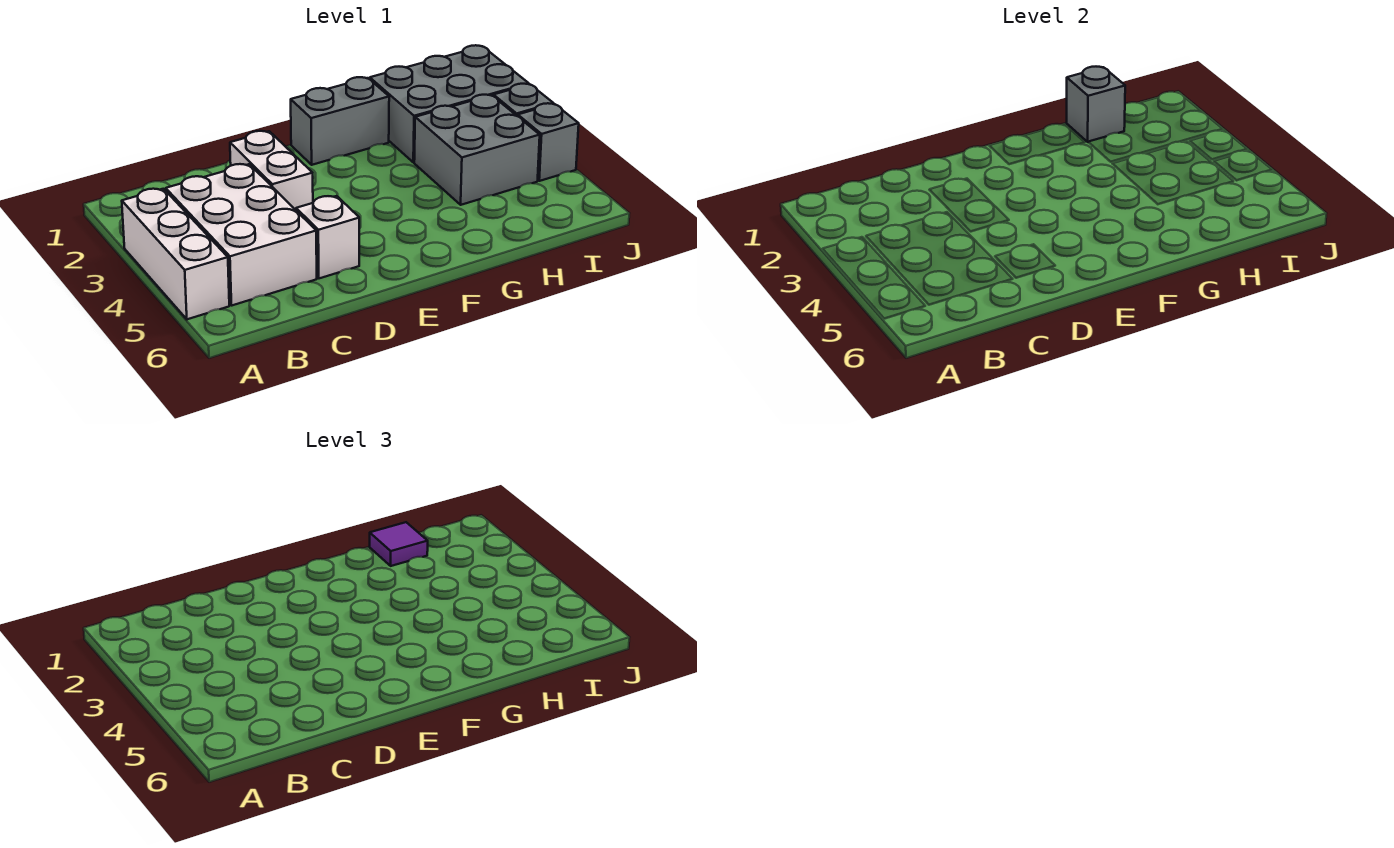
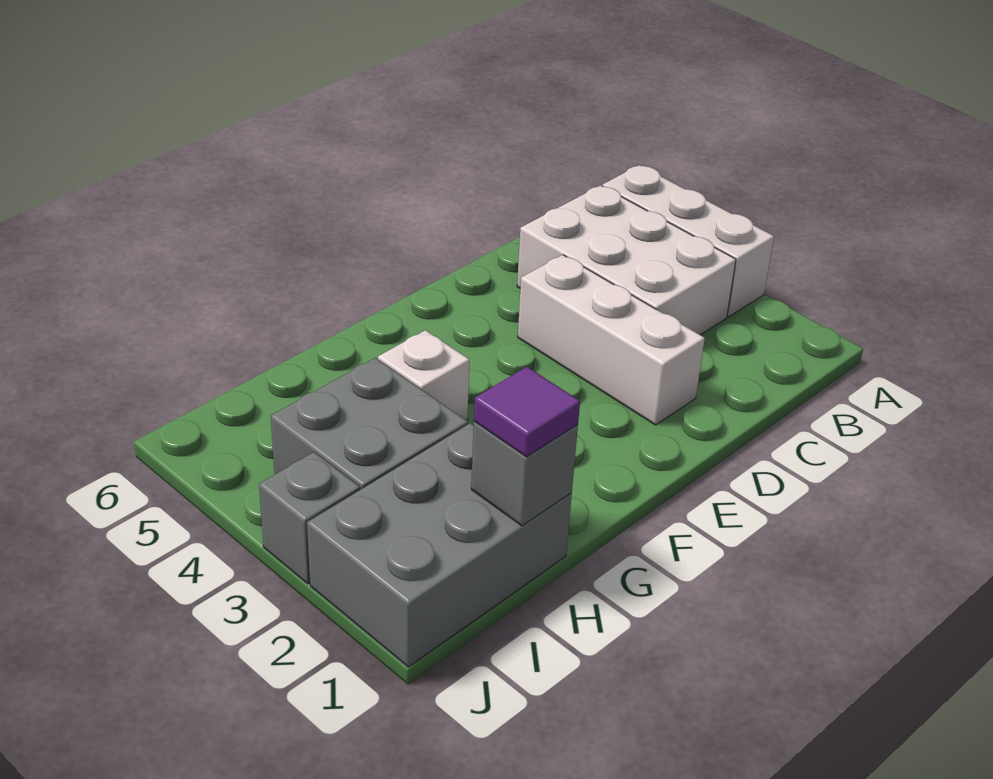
white brick D2:D3 level 1 -> white brick D2:D4 level 1
white brick D5 level 1 -> white brick G4 level 1
grey brick F1:G1 level 1 -> none
grey brick J4 level 1 -> none

